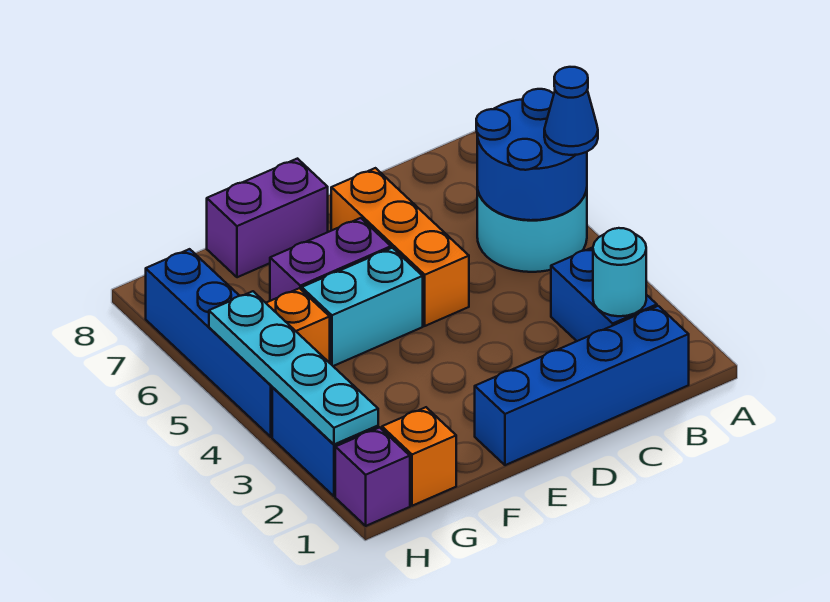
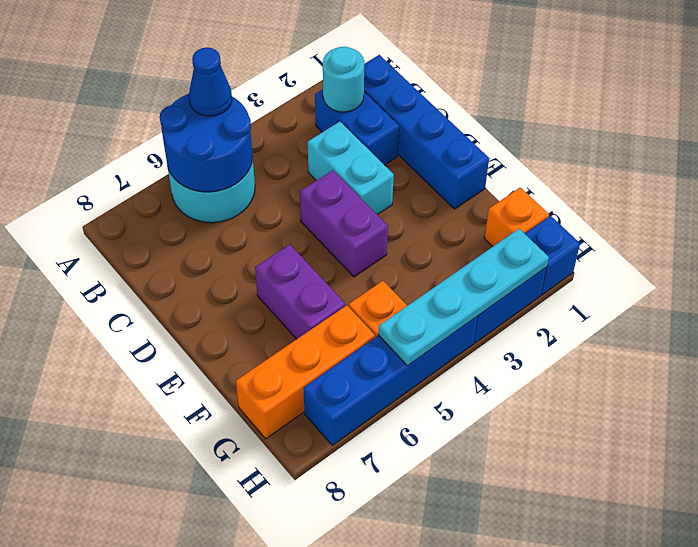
blue brick B2:B3 level 1 -> blue brick B2:C2 level 1
orange brick D5:D7 level 1 -> orange brick G6:G8 level 1
cyan brick E5:F5 level 1 -> cyan brick C3:D3 level 1
purple brick E8:F8 level 1 -> purple brick D4:E4 level 1
purple brick H1 level 1 -> blue brick H1 level 1

